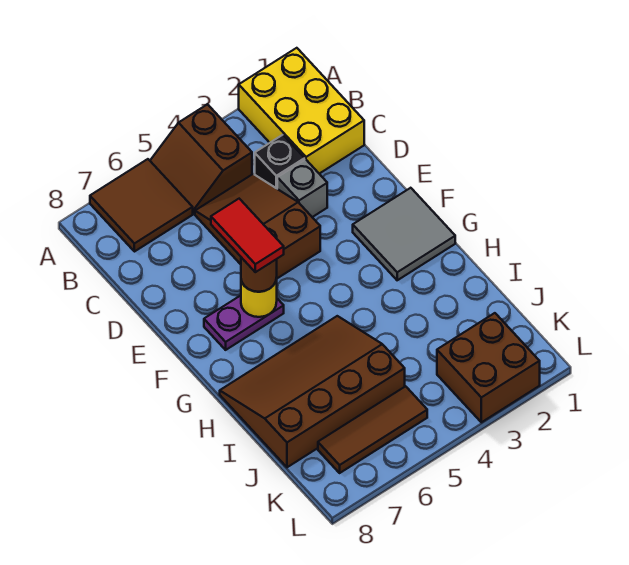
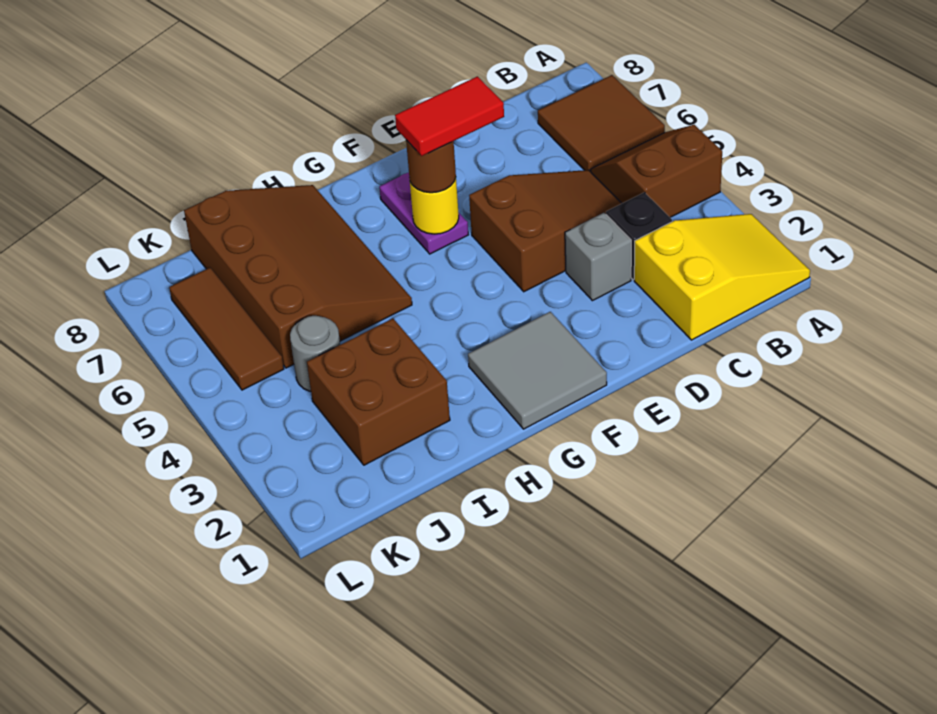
yellow brick A1:C2 level 1 -> yellow slope A1:C2 level 1 top C
none -> grey round brick J4 level 1
brown brick K2:L3 level 1 -> brown brick I2:J3 level 1

